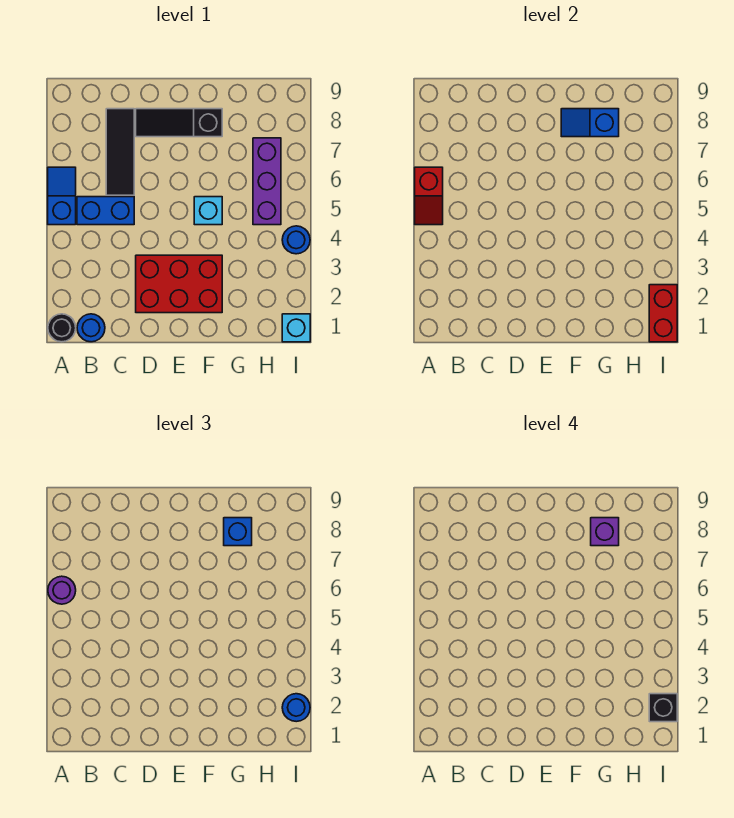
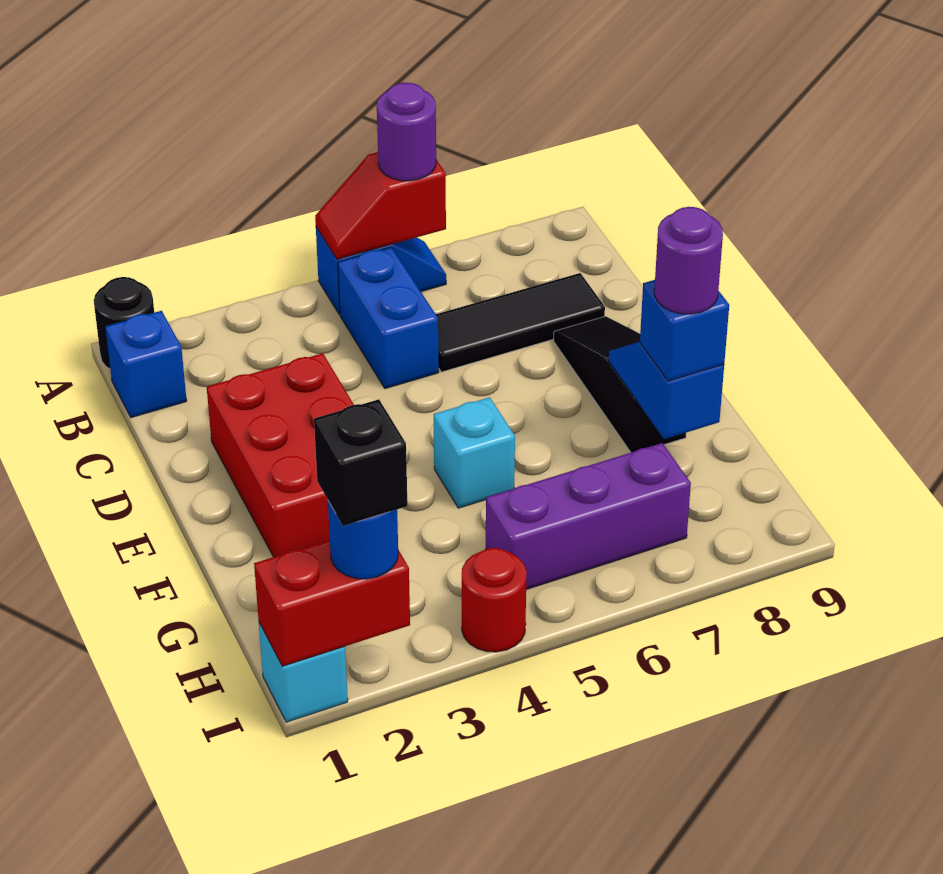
blue round brick B1 level 1 -> blue brick B1 level 1
purple brick G8 level 4 -> purple round brick G8 level 4
blue round brick I4 level 1 -> red round brick I4 level 1

